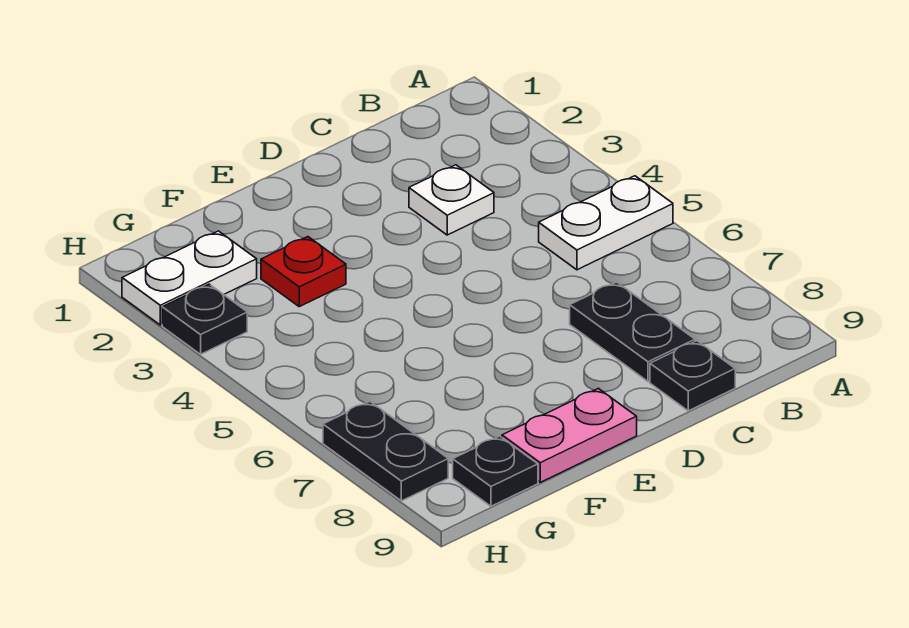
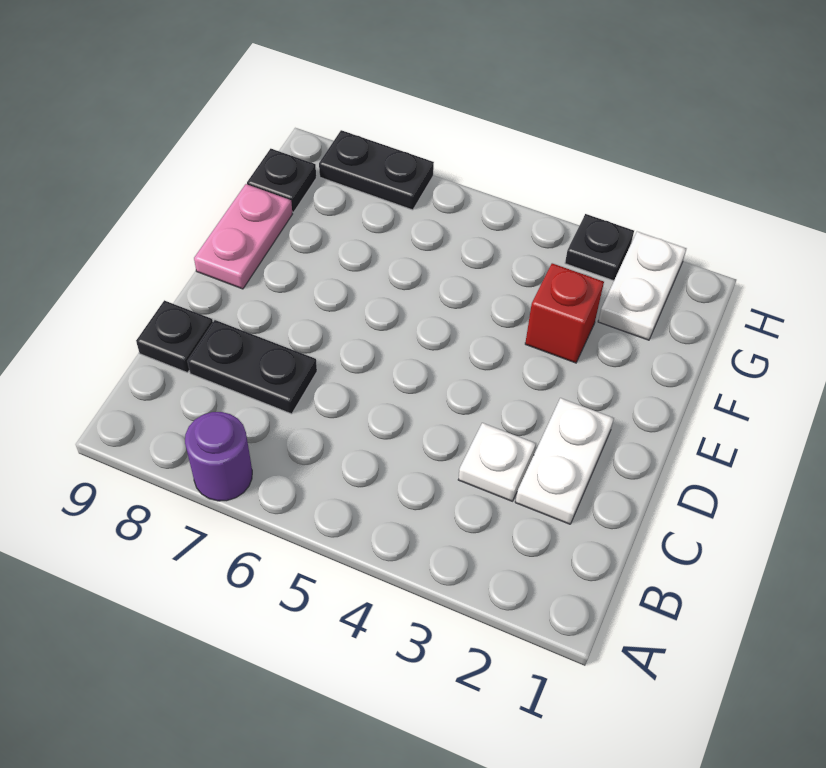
white plate A5:B5 level 1 -> white plate C2:D2 level 1
none -> purple round brick A7 level 1
red plate F3 level 1 -> red brick F3 level 1

